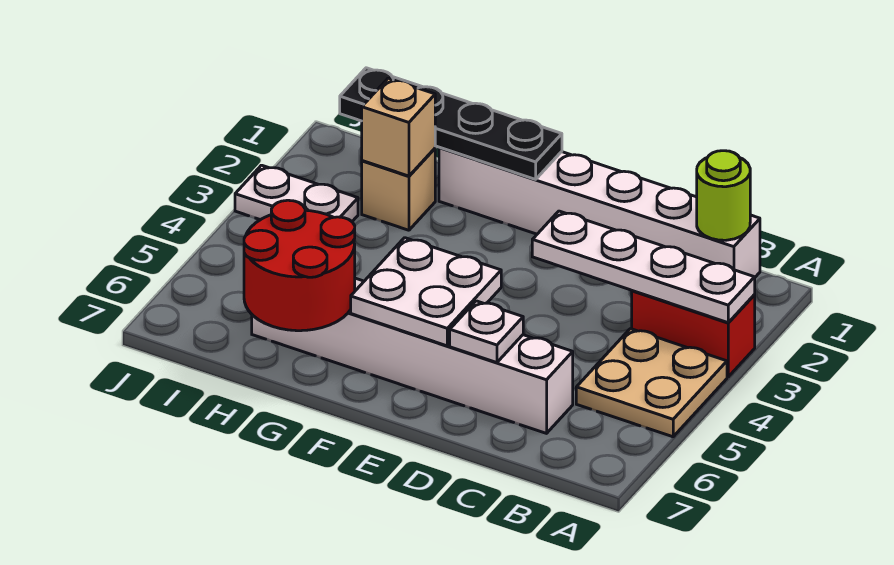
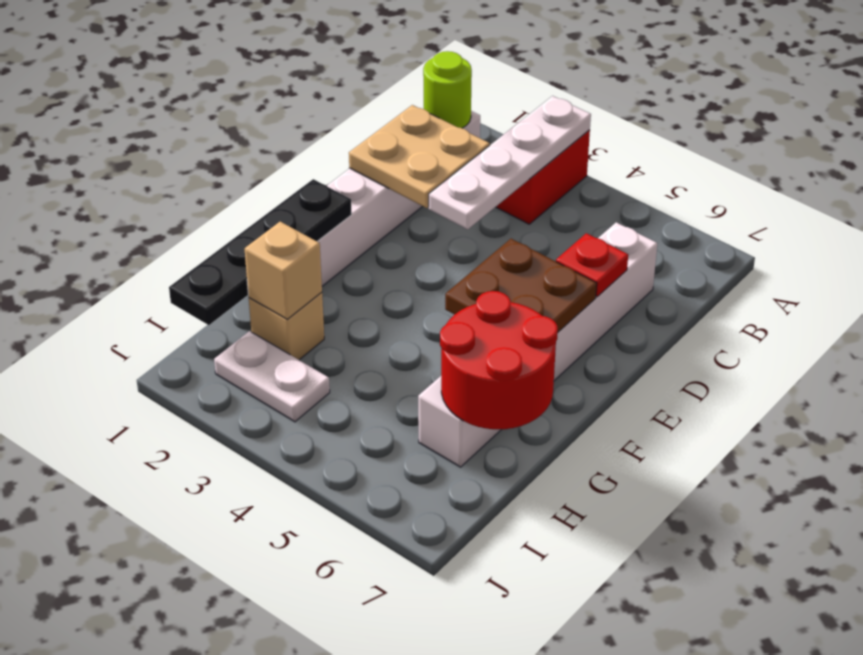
tan plate A4:B5 level 1 -> tan plate C1:D2 level 2
white plate D6 level 2 -> red plate D6 level 2
white plate E5:F6 level 2 -> brown plate E5:F6 level 2
white plate I3:J3 level 1 -> white plate I2:I3 level 1

